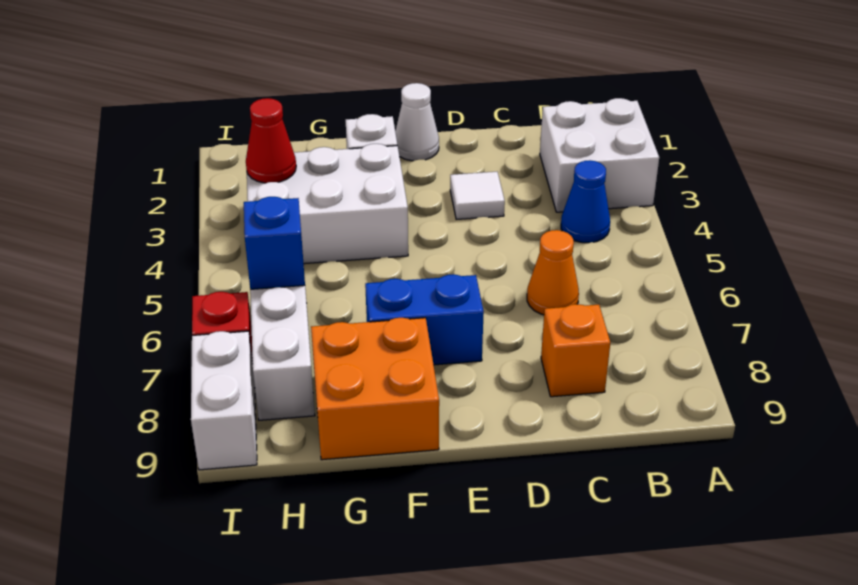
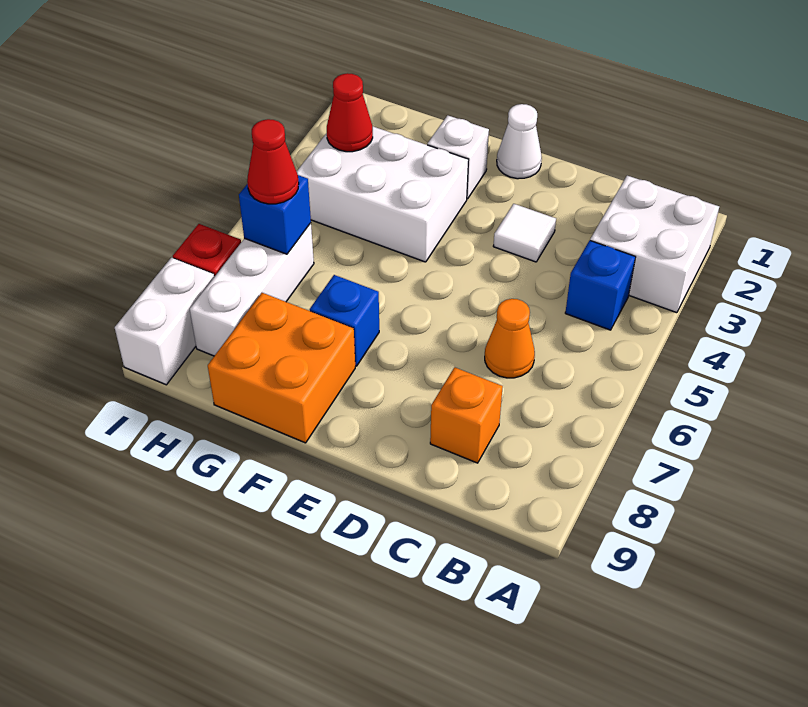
blue cone B4 level 1 -> blue brick B4 level 1
blue brick E7:F7 level 1 -> blue brick F7 level 1
none -> red cone H6 level 3

